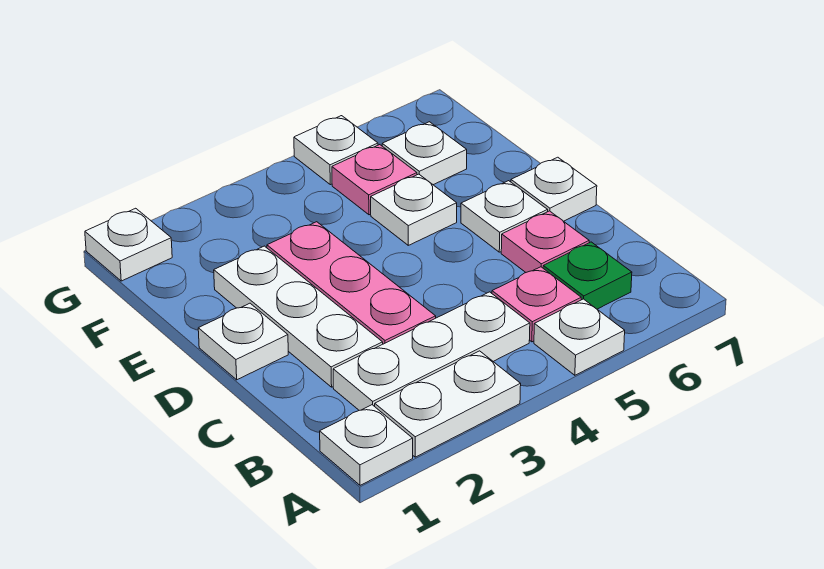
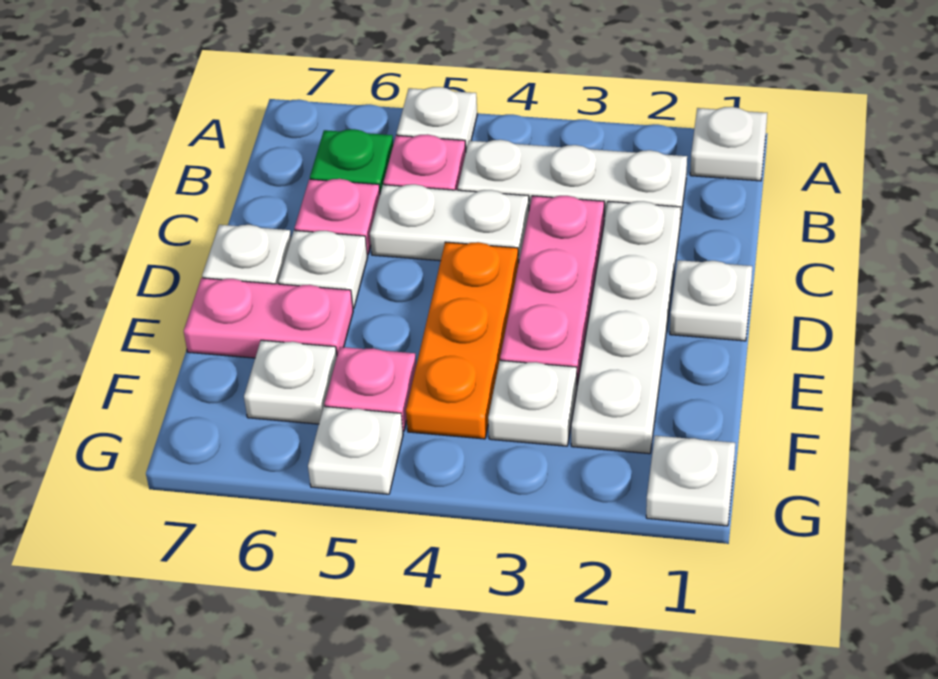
white plate A2:A3 level 1 -> white plate C4:C5 level 1
white plate C2:E2 level 1 -> white plate C2:F2 level 1
none -> orange plate D4:F4 level 1
white plate E5 level 1 -> white plate F3 level 1
none -> pink plate E6:E7 level 1

